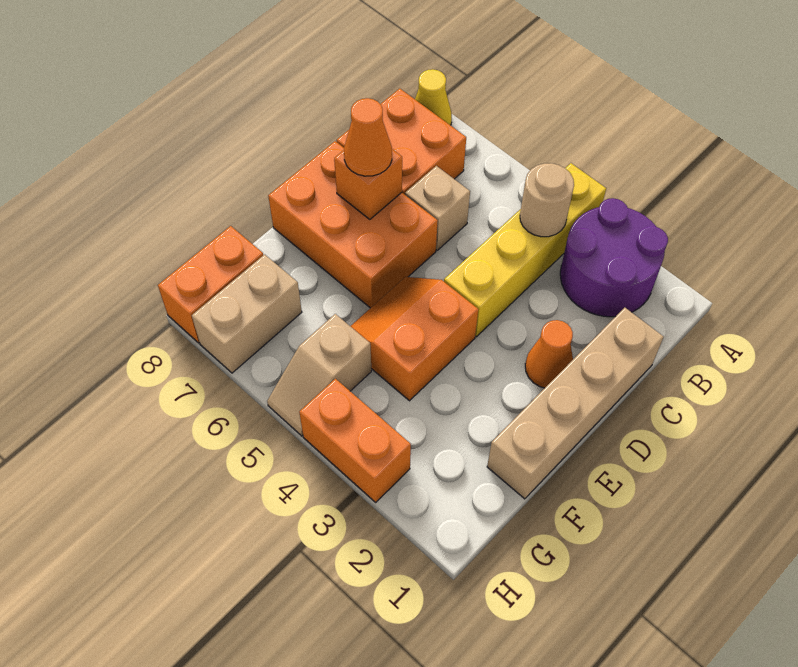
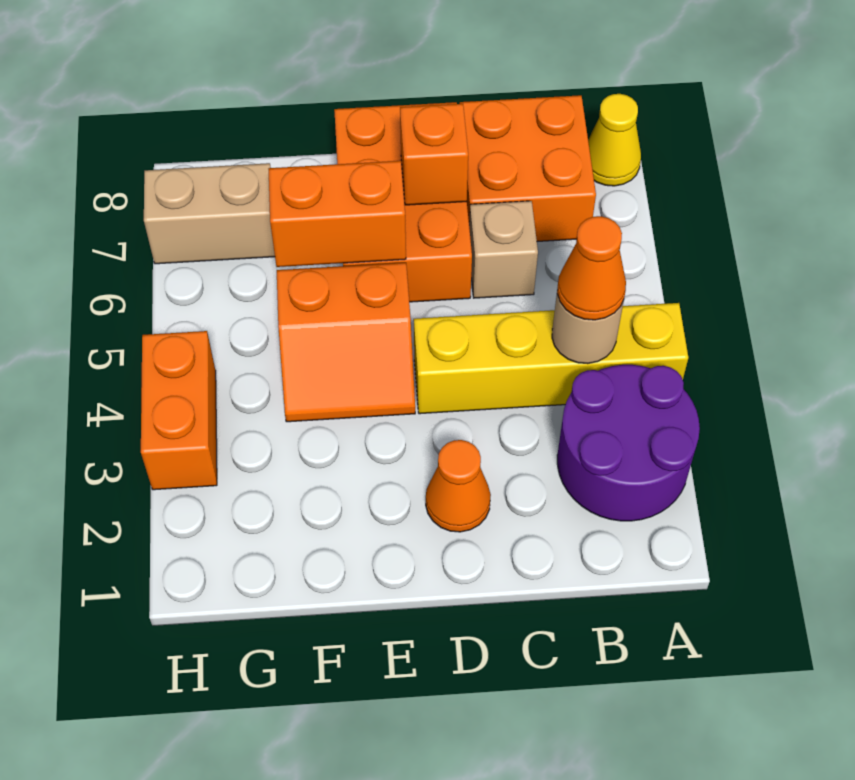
tan brick C1:F1 level 1 -> none
orange cone D7 level 3 -> orange cone B4 level 3
orange slope E4:F5 level 1 top 4 -> orange slope E4:F5 level 1 top 5
tan slope G5:H5 level 1 top G -> none
orange brick G8:H8 level 1 -> orange brick E6:F6 level 2

